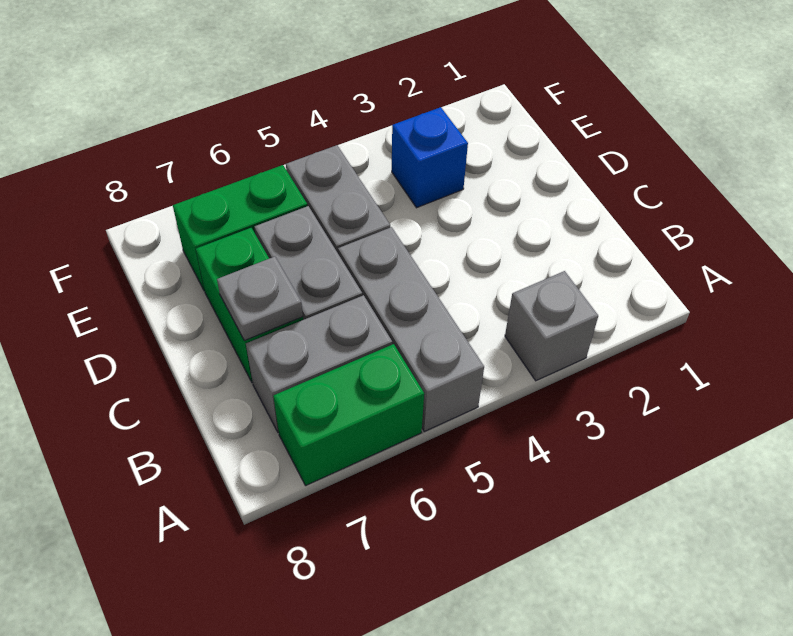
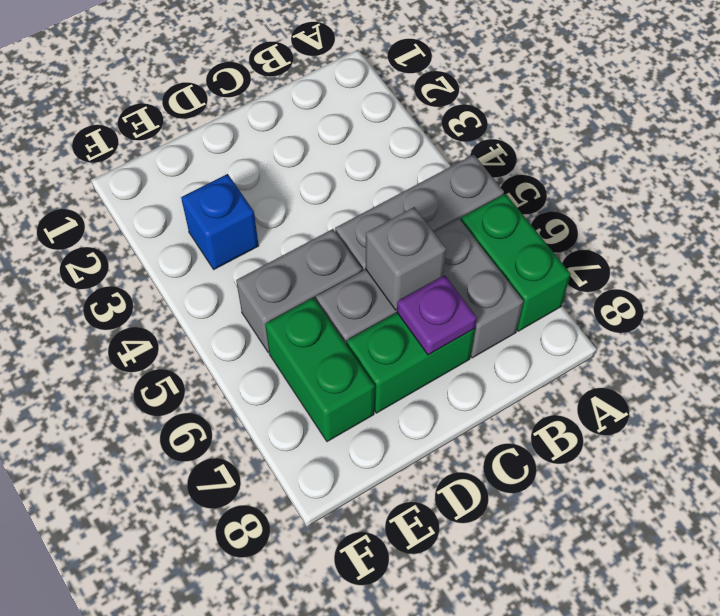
grey brick A3 level 1 -> grey brick C6 level 2
grey plate C7 level 2 -> purple plate C7 level 2

